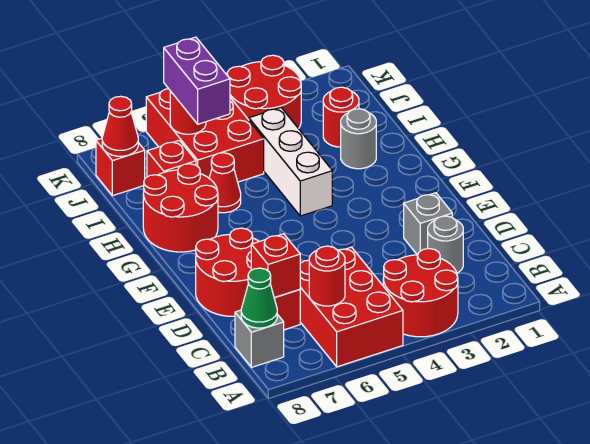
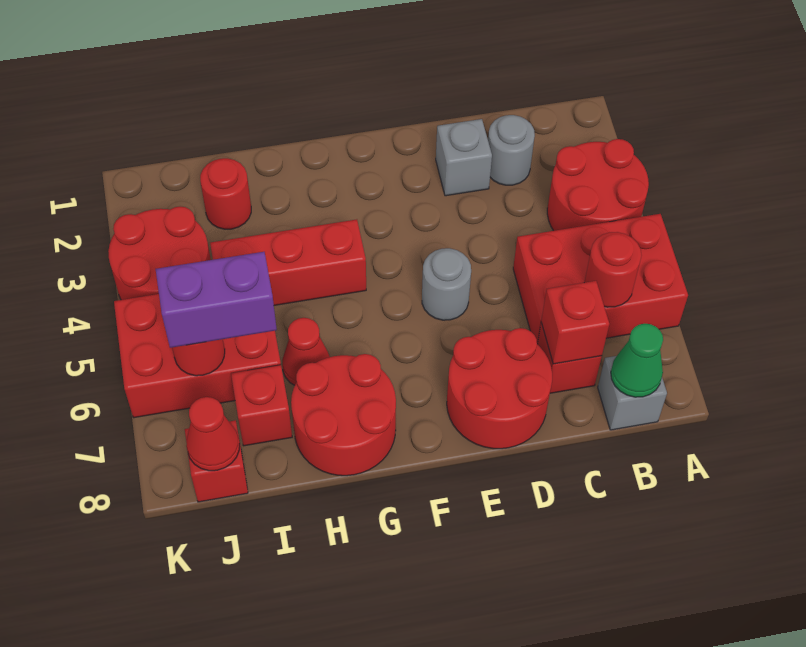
white brick G4:I4 level 1 -> red brick G4:I4 level 1
grey round brick H2 level 1 -> grey round brick E5 level 1

